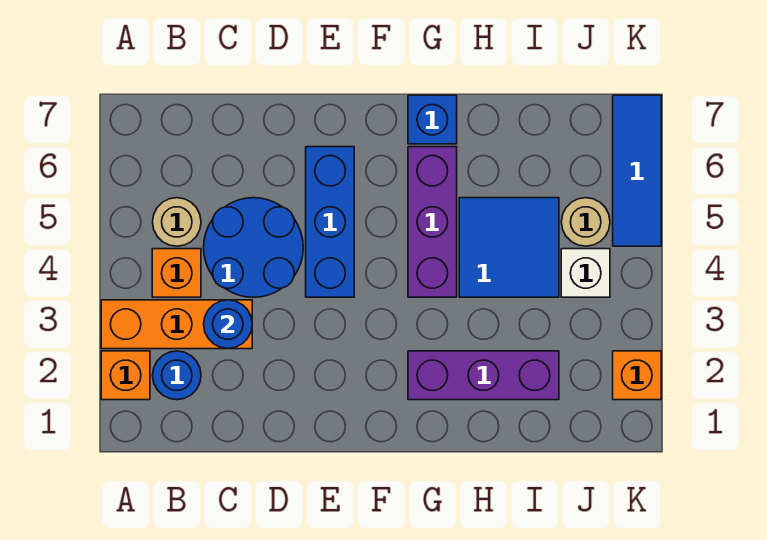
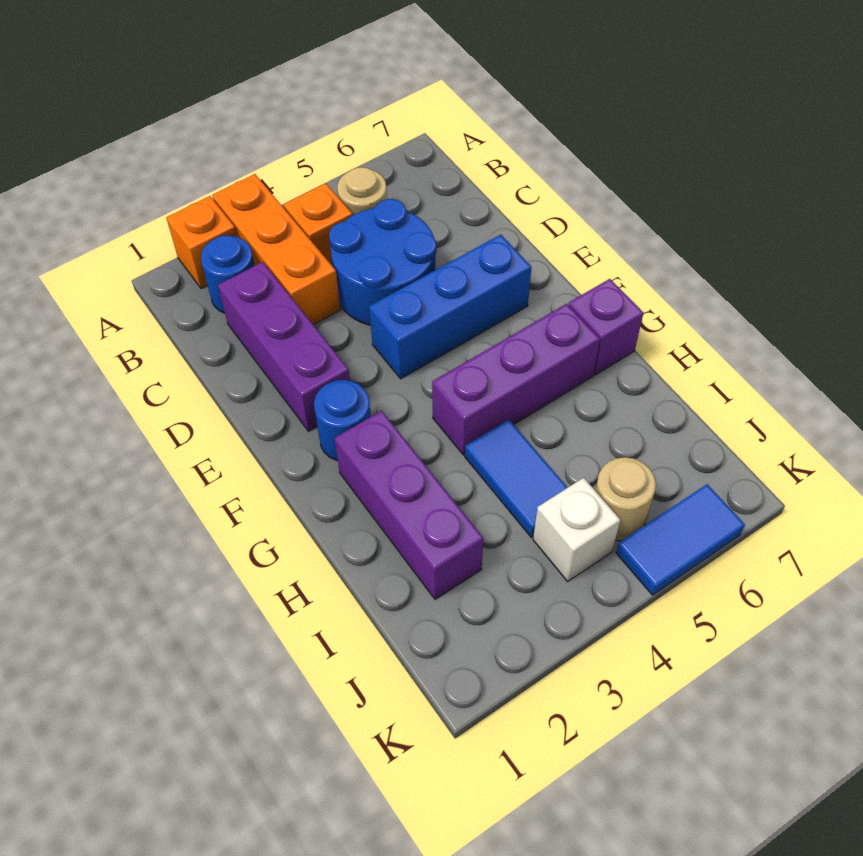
none -> purple brick C2:E2 level 1
blue round brick C3 level 2 -> blue round brick F2 level 1
blue brick G7 level 1 -> purple brick G7 level 1
blue tile H4:I5 level 1 -> blue tile H4:I4 level 1
orange brick K2 level 1 -> none
blue tile K5:K7 level 1 -> blue tile K5:K6 level 1

